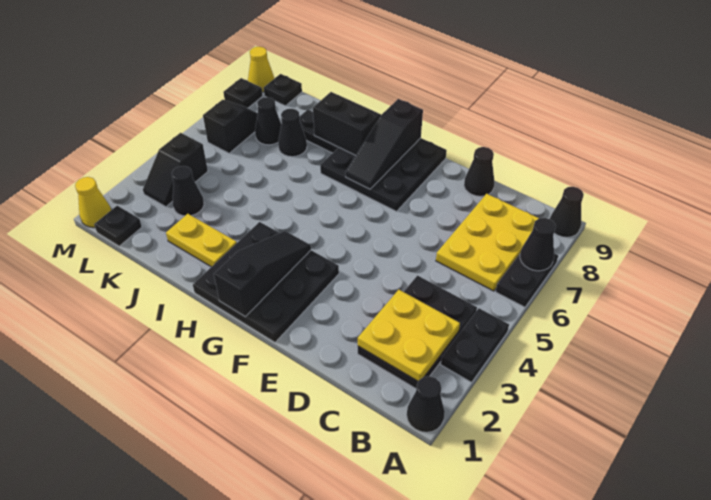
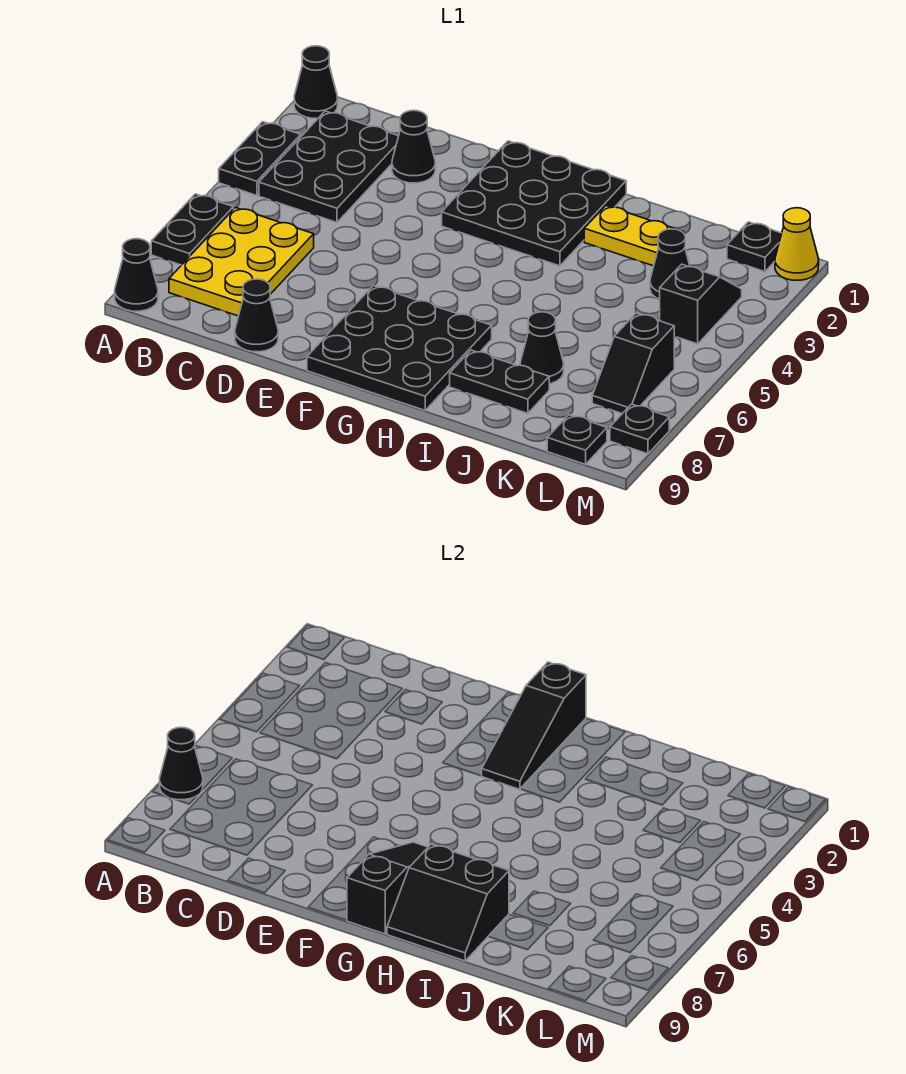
yellow plate B2:C3 level 2 -> none
black cone K7 level 1 -> black cone D2 level 1
yellow cone M9 level 1 -> none

